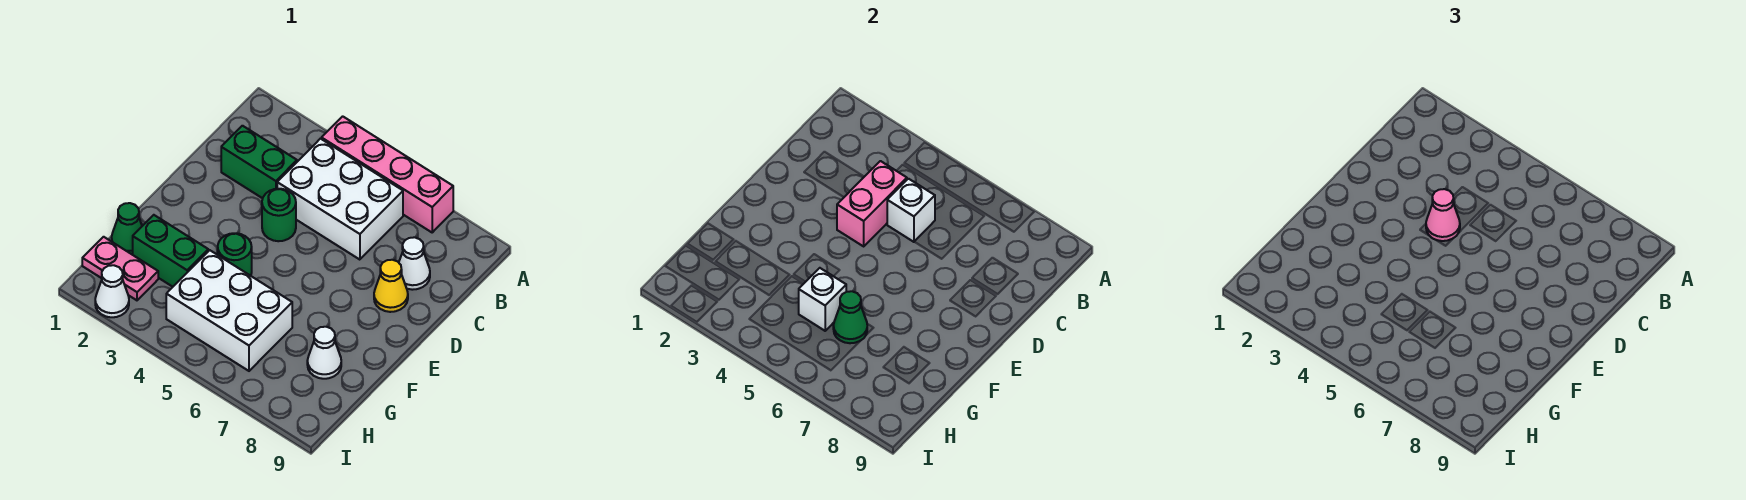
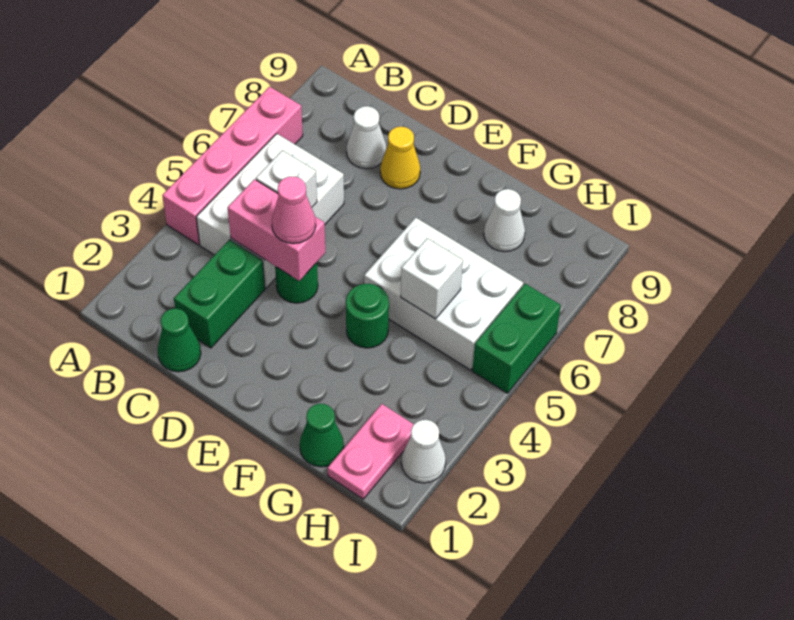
green brick G2:G3 level 1 -> green brick I5:I6 level 1
white brick G4:H6 level 1 -> white brick F5:H6 level 1
green cone G6 level 2 -> green cone C1 level 1

